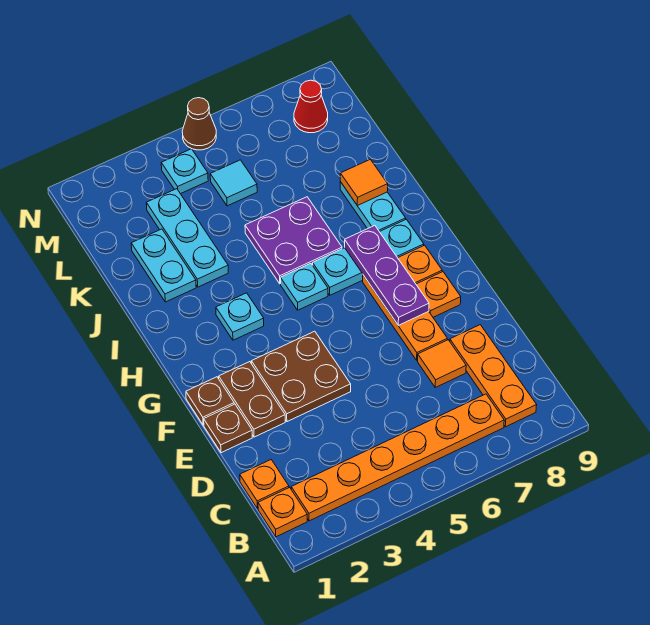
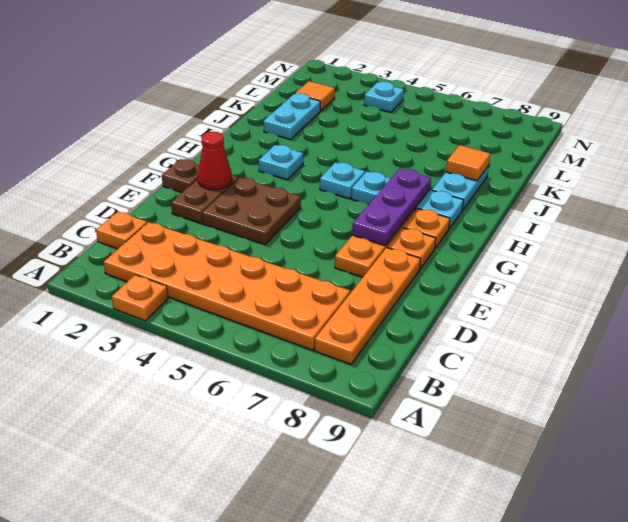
orange plate B1 level 1 -> orange plate A3 level 1
orange plate B2:B7 level 1 -> orange plate B2:C7 level 1
orange plate B8:D8 level 1 -> orange plate B8:E8 level 1
orange tile D7 level 1 -> orange tile L2 level 1
brown plate E1 level 1 -> none
purple plate I5:J6 level 1 -> none
cyan plate J3:L3 level 1 -> none
cyan tile L5 level 1 -> none
red cone M8 level 1 -> red cone F2 level 2
brown cone N5 level 1 -> none

